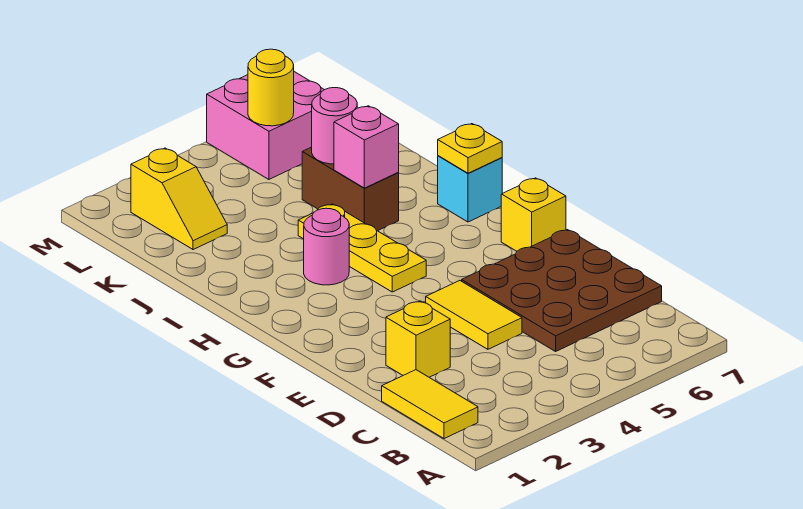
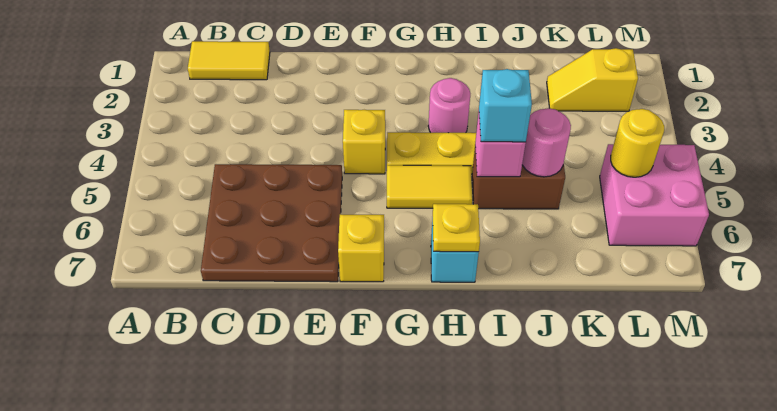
yellow brick D2 level 1 -> yellow brick F4 level 1
yellow tile D4:E4 level 1 -> yellow tile G5:H5 level 1
none -> cyan brick I5 level 3

